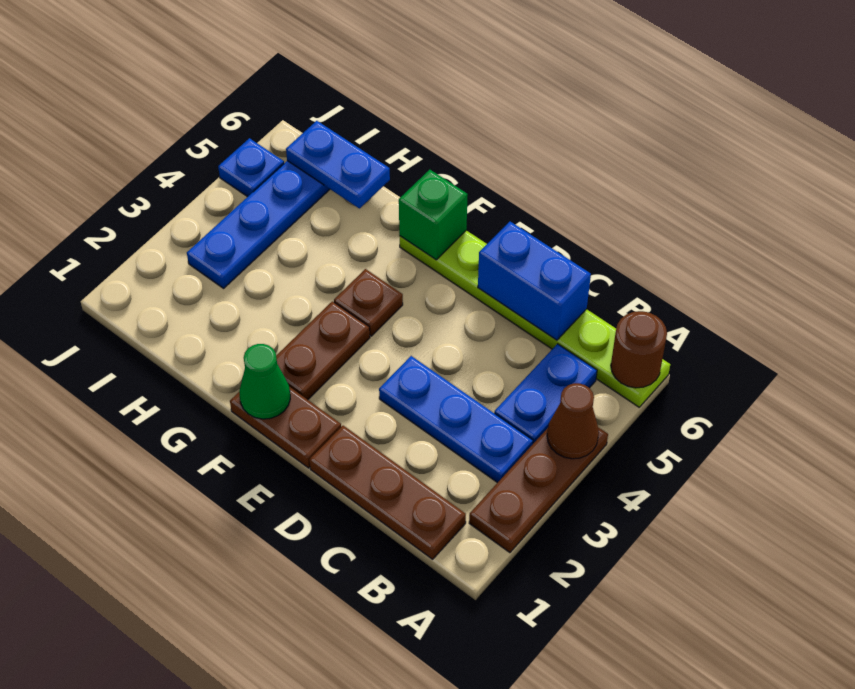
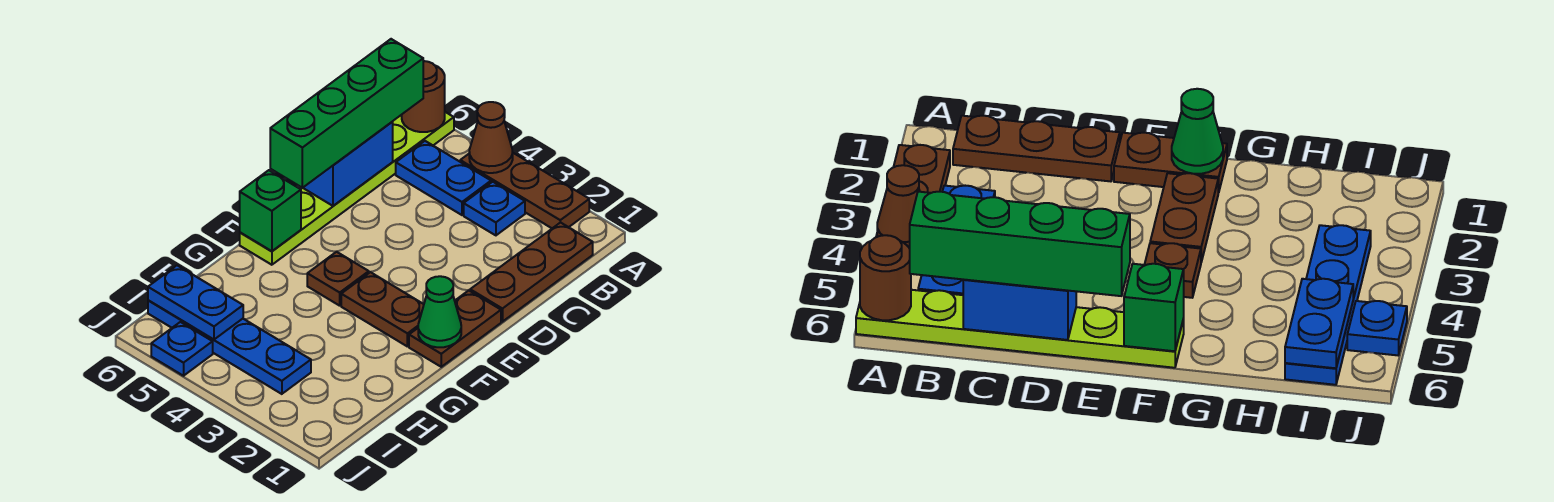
blue plate B3:D3 level 1 -> blue plate B3 level 1
none -> green brick B6:E6 level 3
blue plate H6:I6 level 2 -> blue plate I5:I6 level 2

